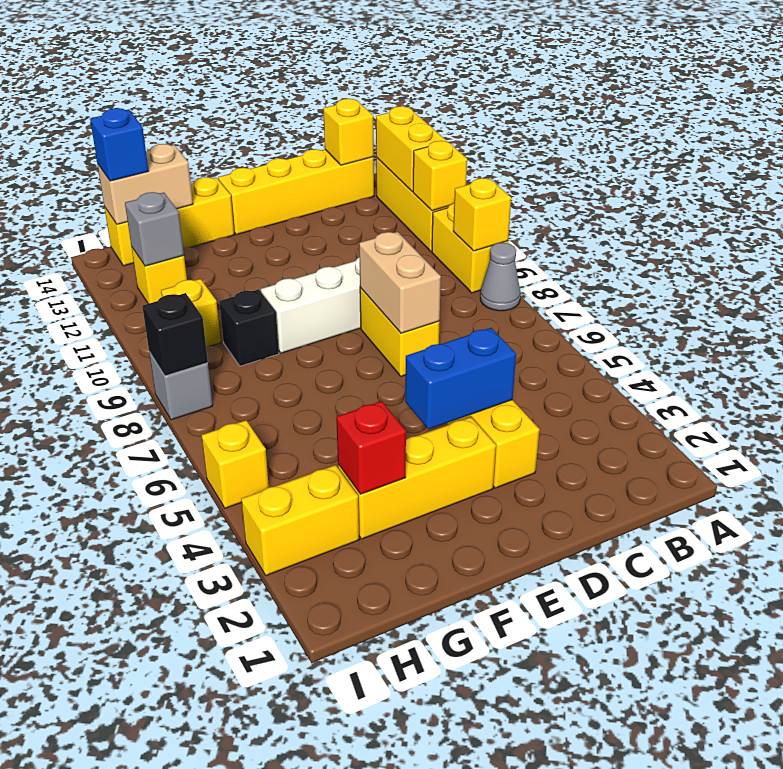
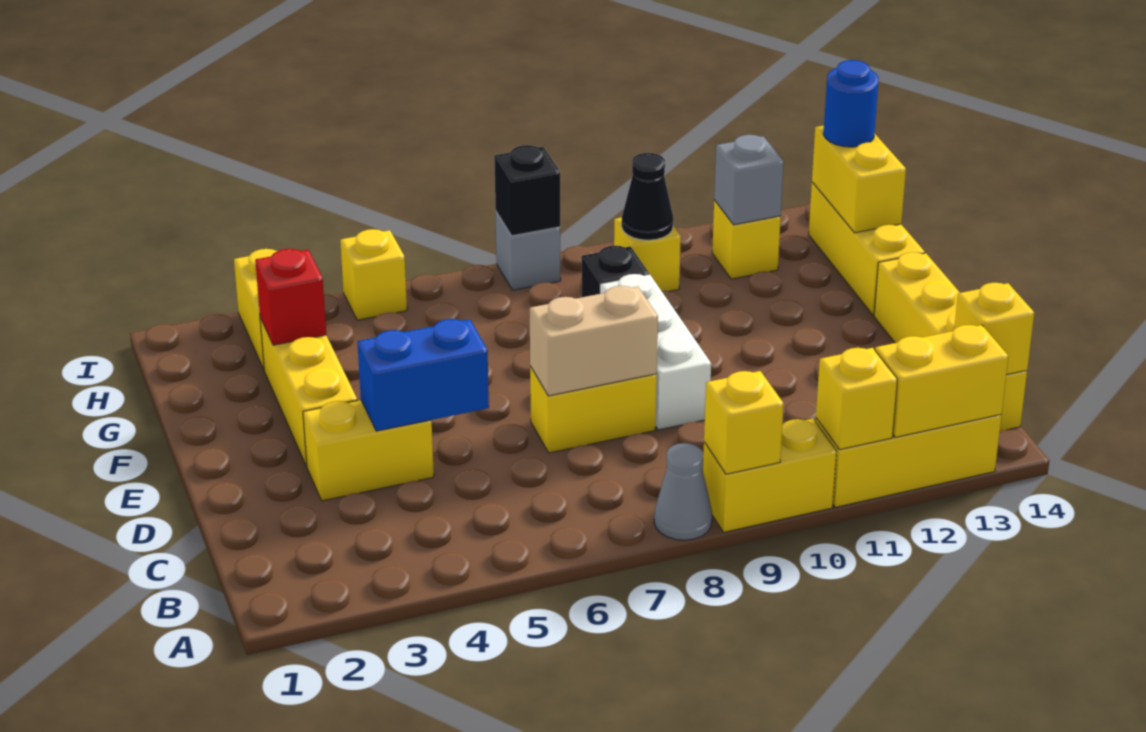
blue brick D4:E4 level 2 -> blue brick D4:D5 level 2
tan brick G14:H14 level 2 -> yellow brick G14:H14 level 2
none -> black cone H10 level 2
blue brick H14 level 3 -> blue round brick H14 level 3

